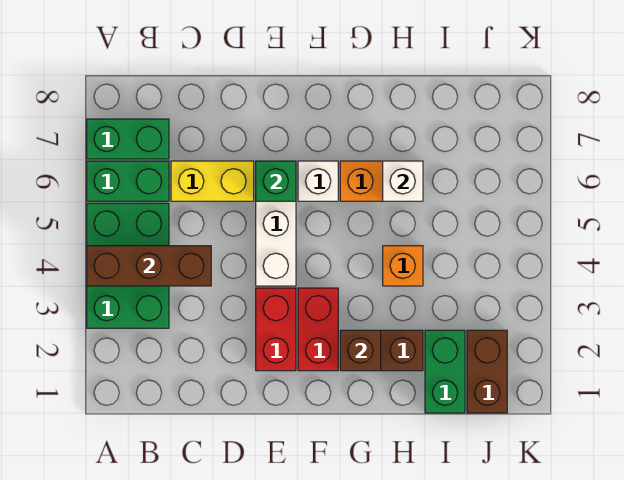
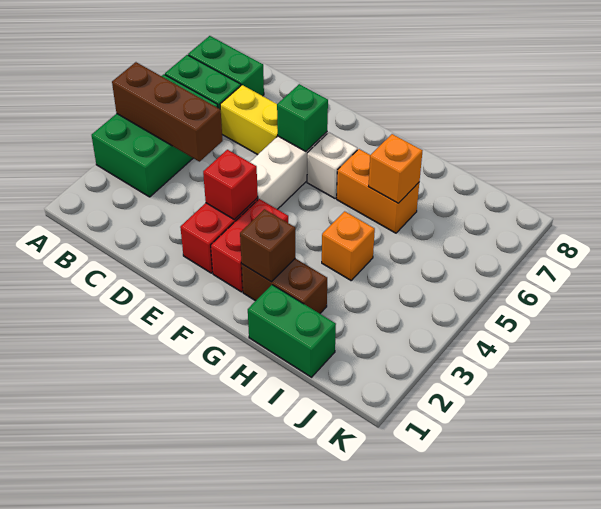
none -> red brick E3 level 2
white brick H6 level 2 -> orange brick H6 level 2
green brick I1:I2 level 1 -> green brick H1:I1 level 1
brown brick J1:J2 level 1 -> none

